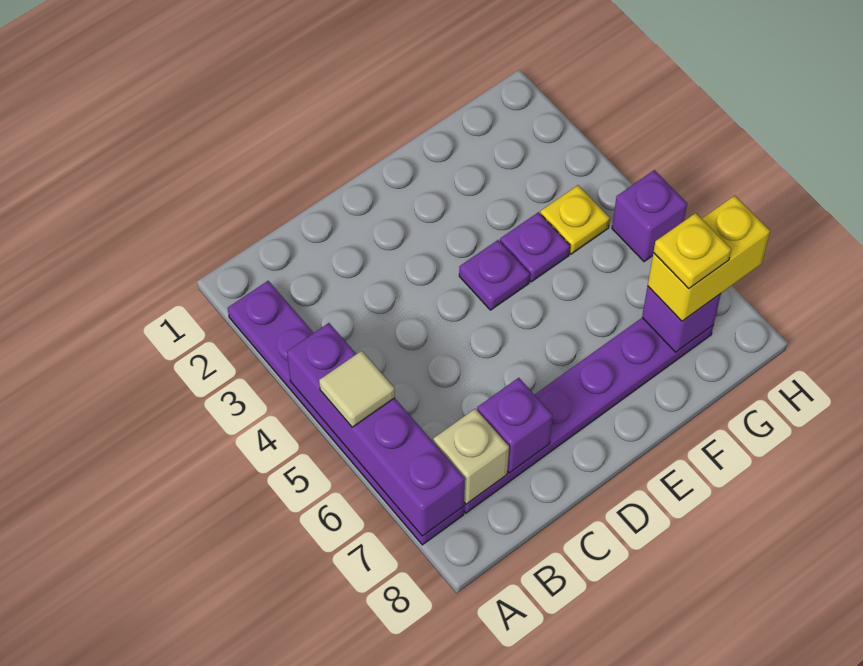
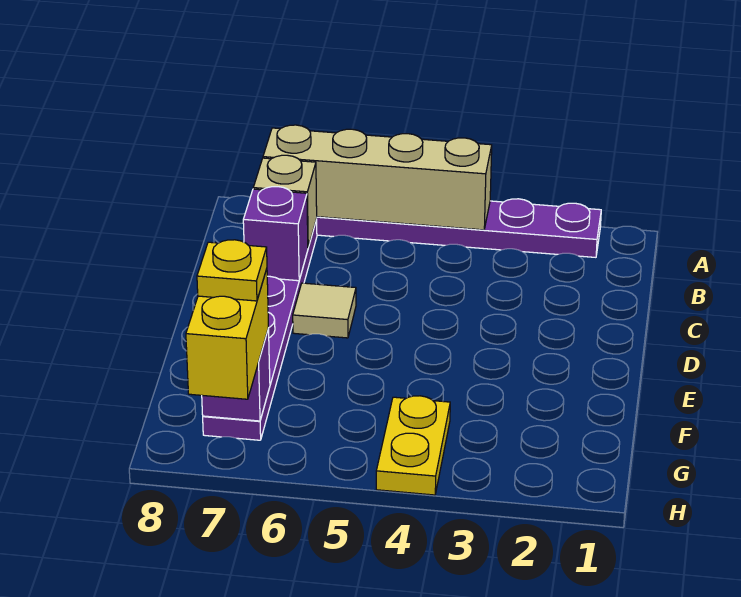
purple brick A4:A7 level 2 -> tan brick A4:A7 level 2
tan tile A5 level 3 -> tan tile D6 level 1
purple plate E4 level 1 -> none
purple plate F4 level 1 -> none
yellow plate G4 level 1 -> yellow plate G4:H4 level 1
purple brick H5 level 1 -> none

